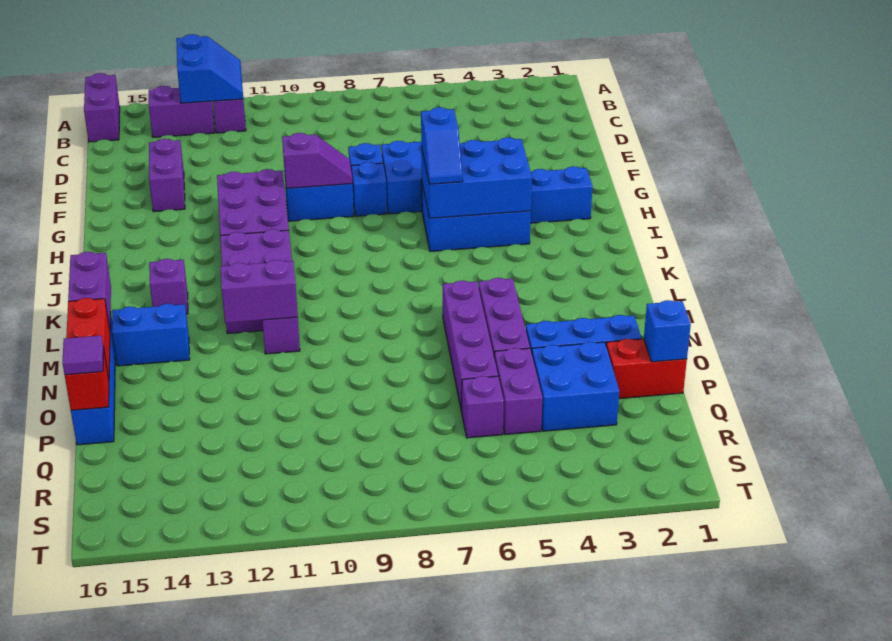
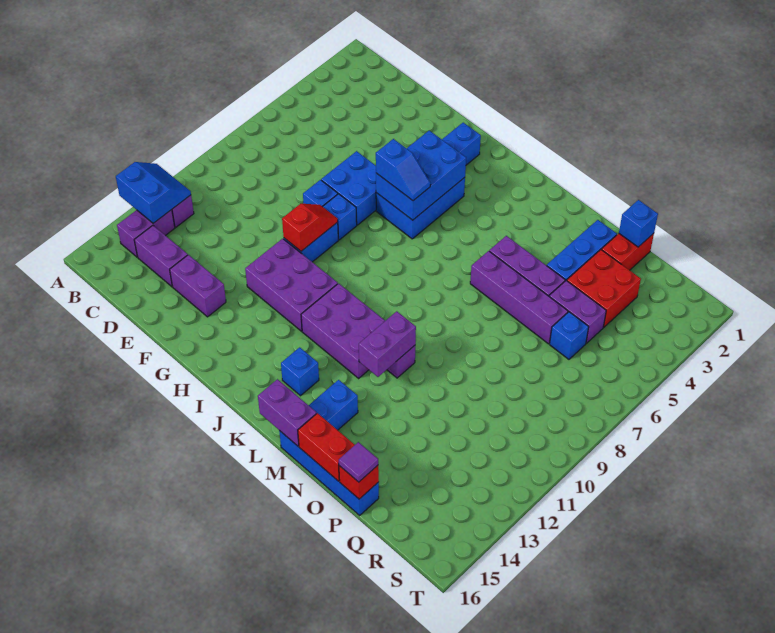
purple brick A16:B16 level 1 -> purple brick C14:D14 level 1
purple slope G9:G10 level 2 top 10 -> red slope G9:G10 level 2 top 10
purple brick K14 level 1 -> blue brick K14 level 1
blue brick P3:Q4 level 1 -> red brick P3:Q4 level 1
purple brick Q6 level 1 -> blue brick Q6 level 1

